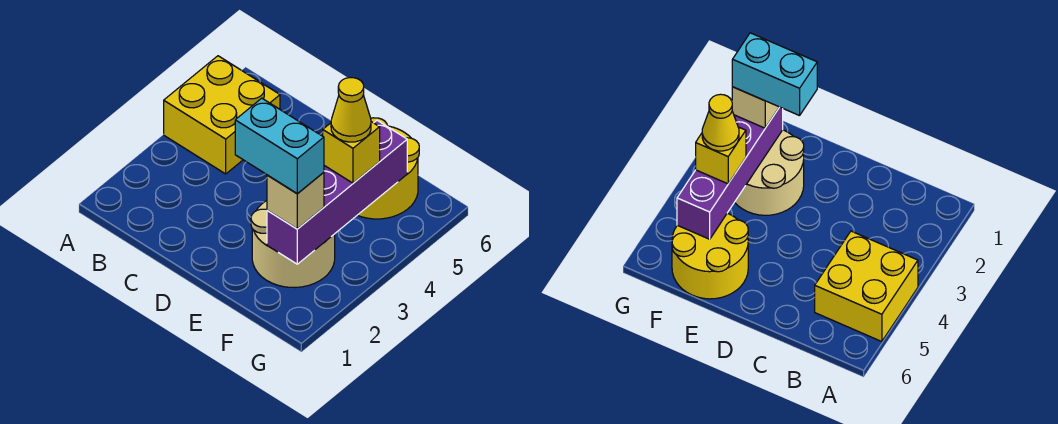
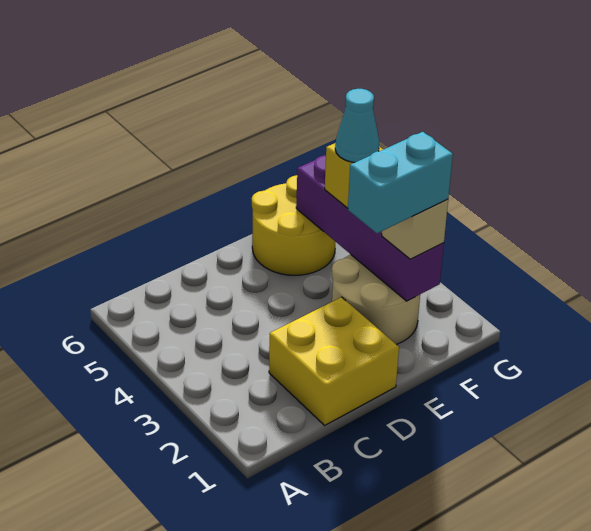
yellow brick A4:B5 level 1 -> yellow brick C1:D2 level 1
yellow cone F4 level 4 -> cyan cone F4 level 4

